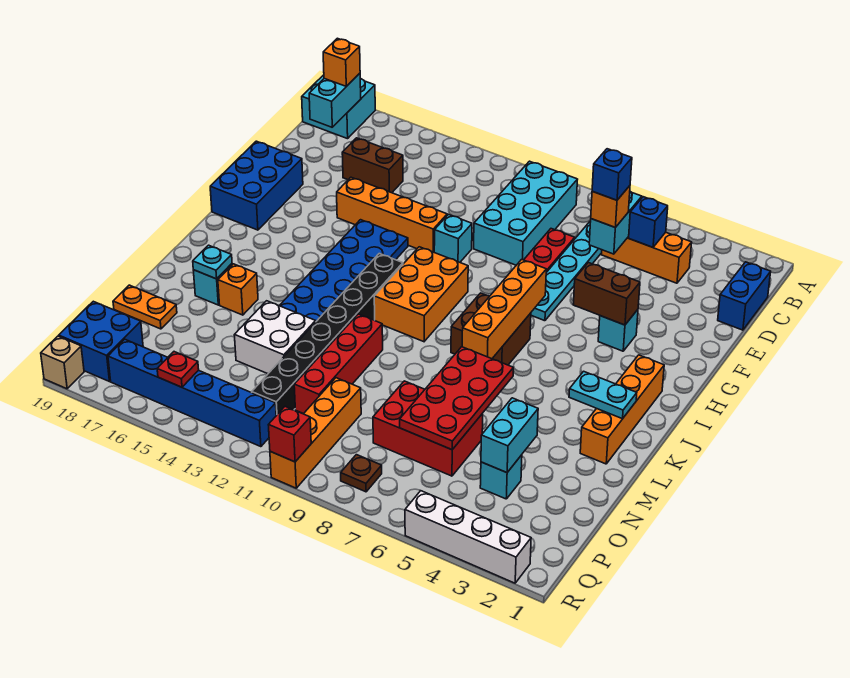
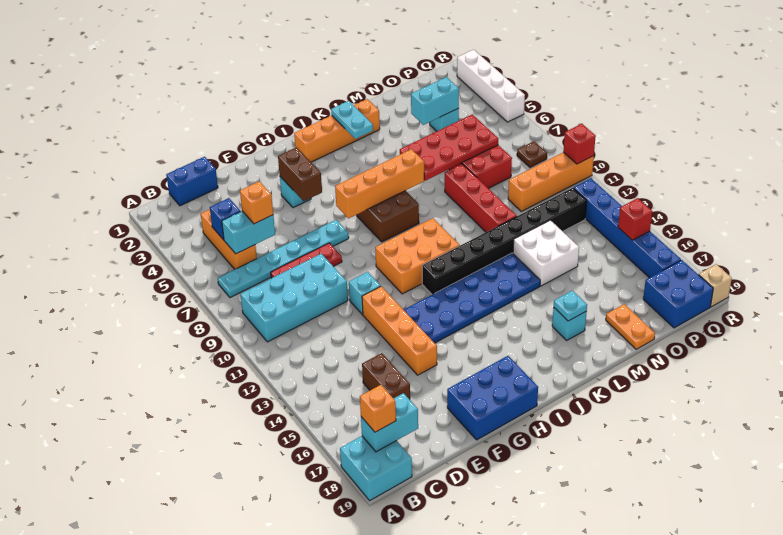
blue brick D6 level 4 -> none
red brick L11:O11 level 1 -> red brick M8:M11 level 1
orange brick L16 level 1 -> none
red plate Q15 level 2 -> red brick Q15 level 2

